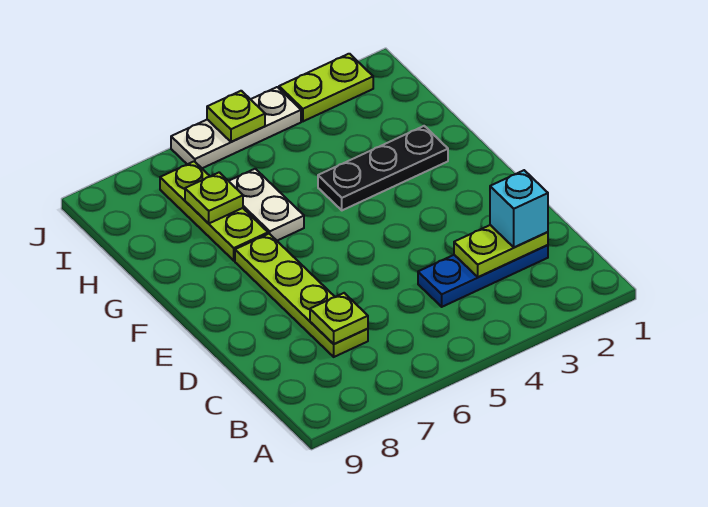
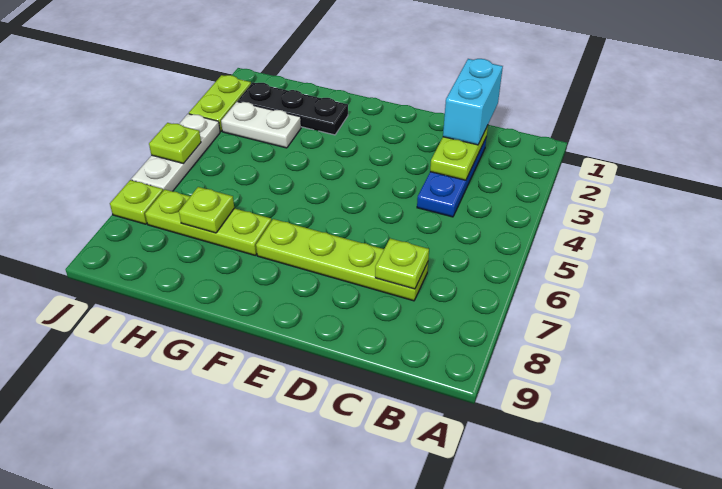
cyan brick C2 level 3 -> cyan brick C1:C2 level 3
black plate G2:G4 level 1 -> black plate G2:I2 level 1
white plate G6:H6 level 1 -> white plate H3:I3 level 1
none -> lime plate J7 level 1

